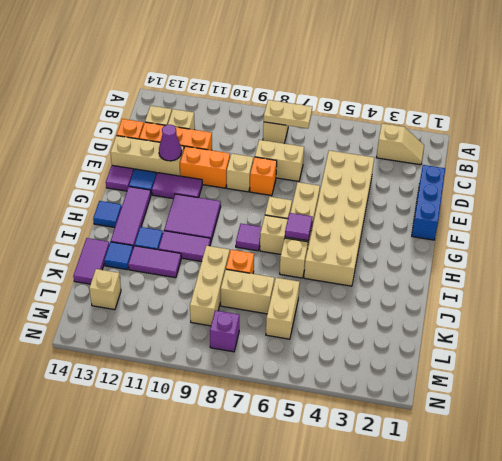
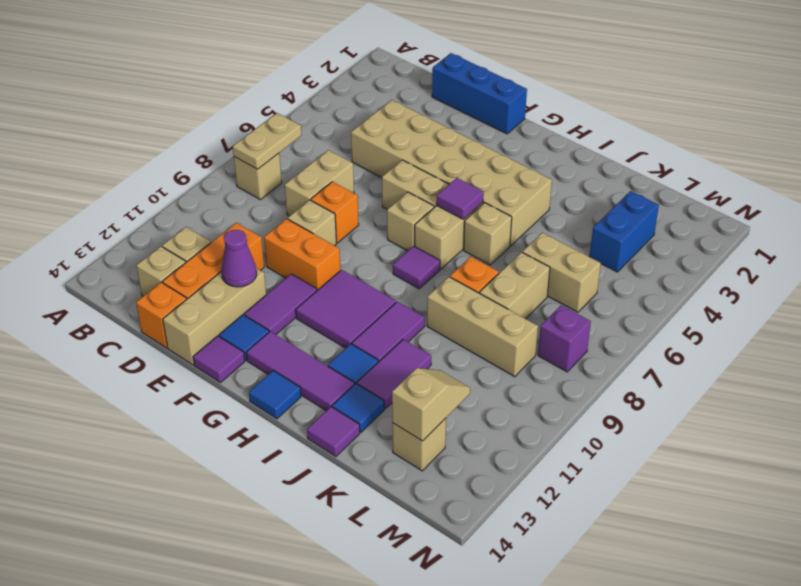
tan slope B2:B3 level 1 top 3 -> tan slope L12:L13 level 2 top 13
orange brick E10:E11 level 1 -> orange brick E10:F10 level 1
purple tile J14:K14 level 1 -> purple tile J14 level 1
none -> blue brick L3:L4 level 1

